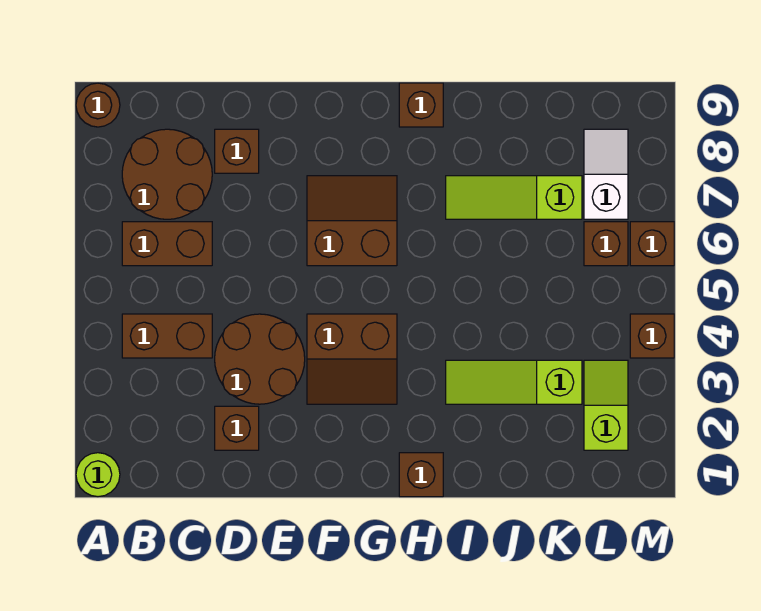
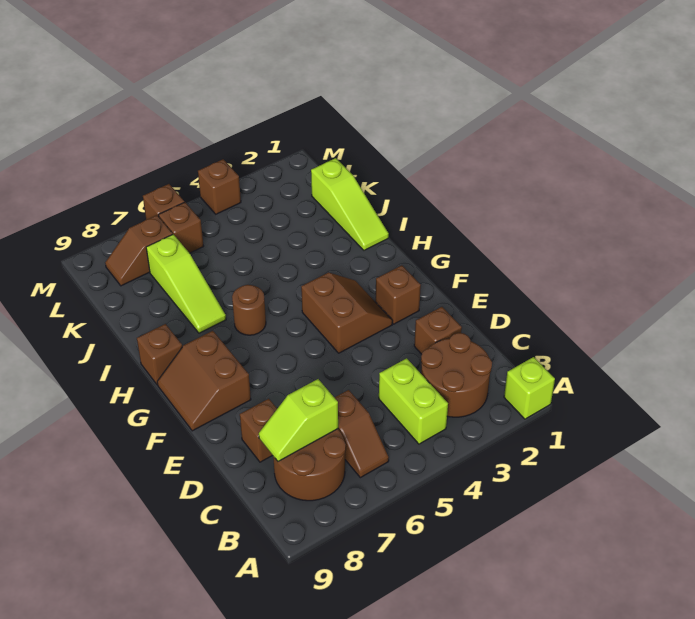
lime round brick A1 level 1 -> lime brick A1 level 1
brown round brick A9 level 1 -> brown round brick H6 level 1
brown brick B4:C4 level 1 -> lime brick B4:C4 level 1
brown brick B6:C6 level 1 -> brown slope B6:C6 level 1 top C
brown round brick D3:E4 level 1 -> brown round brick B2:C3 level 1
brown slope F6:G7 level 1 top 6 -> brown slope F8:G9 level 1 top 8
brown brick H1 level 1 -> brown brick F2 level 1
lime slope I3:K3 level 1 top K -> lime slope I1:K1 level 1 top K
lime slope L2:L3 level 1 top 2 -> lime slope C7:C8 level 2 top 7
white slope L7:L8 level 1 top 7 -> brown slope L7:L8 level 1 top 7

